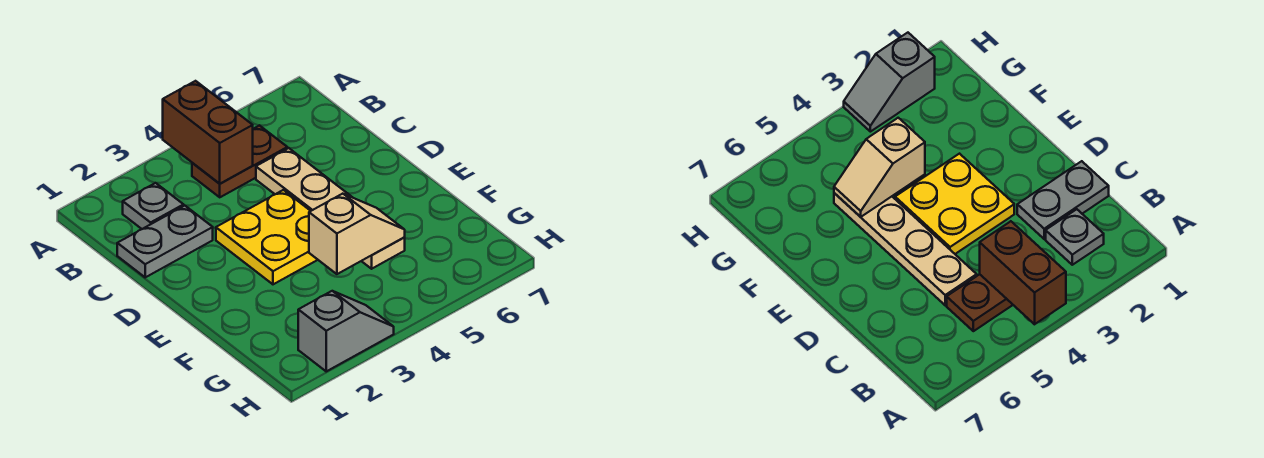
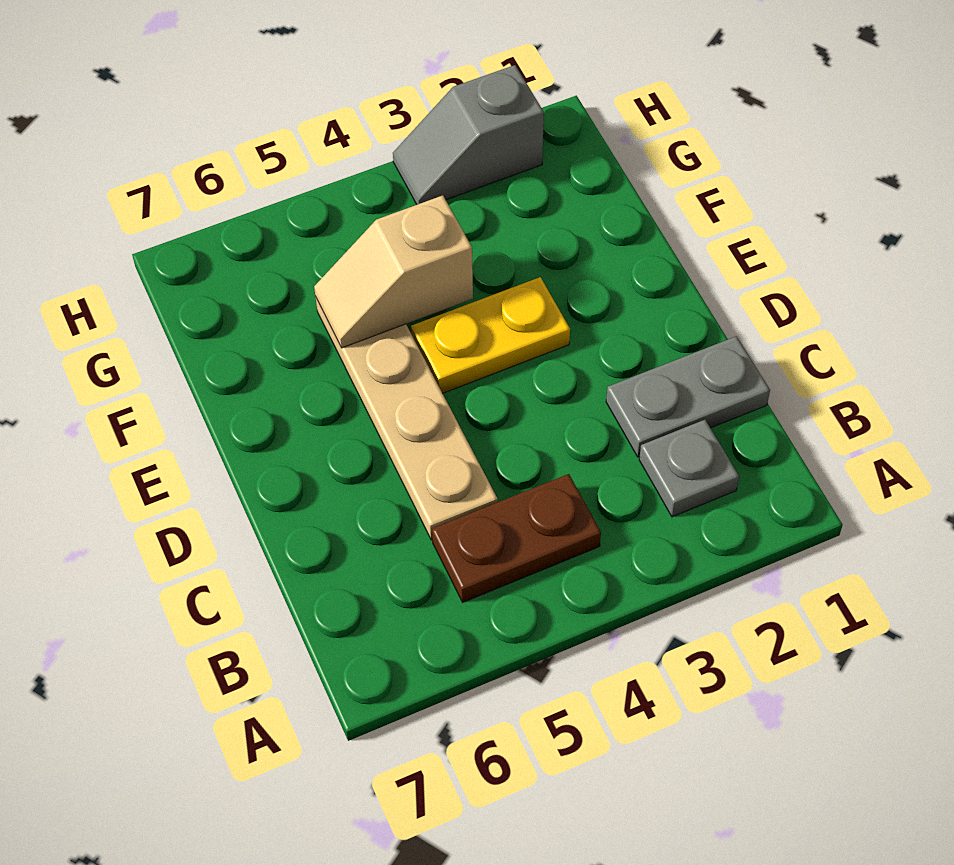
brown brick A4:B4 level 2 -> none
yellow plate D3:E4 level 1 -> yellow plate E3:E4 level 1

